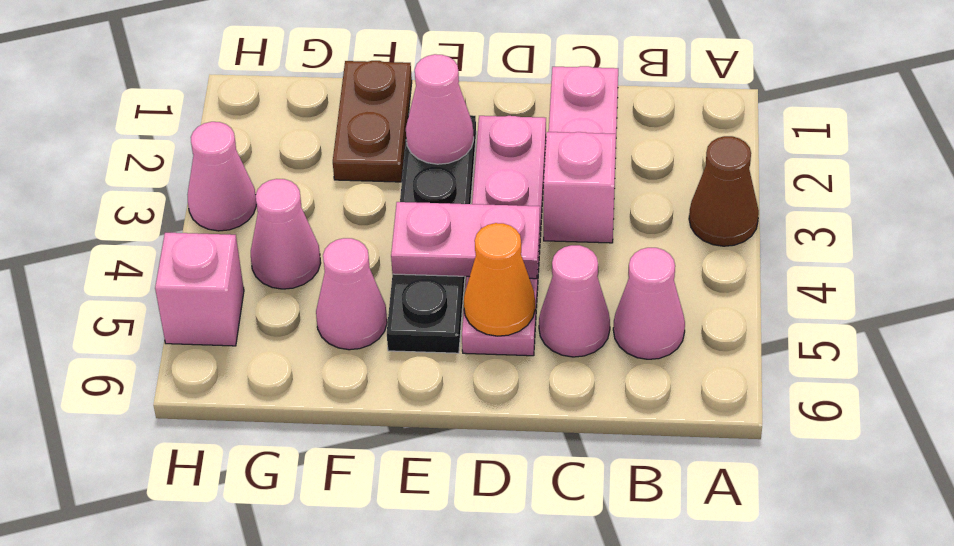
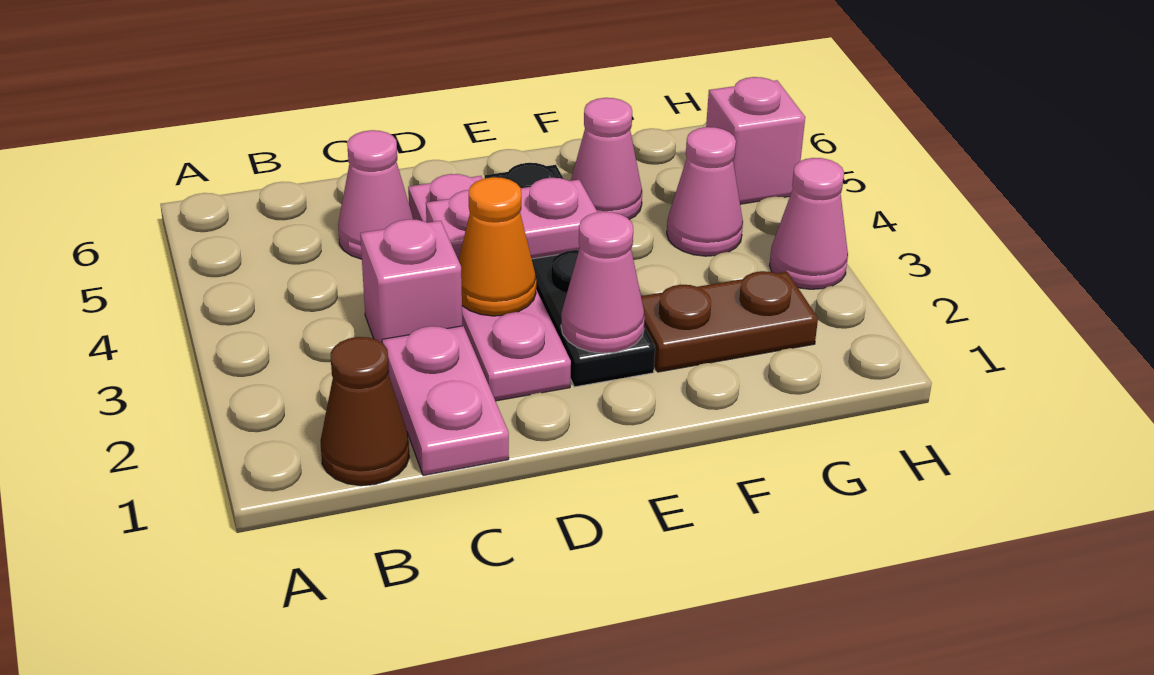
brown cone A3 level 1 -> brown cone B1 level 1
pink cone B5 level 1 -> none
orange cone D5 level 2 -> orange cone D3 level 2
brown plate F1:F2 level 1 -> brown plate F2:G2 level 1

